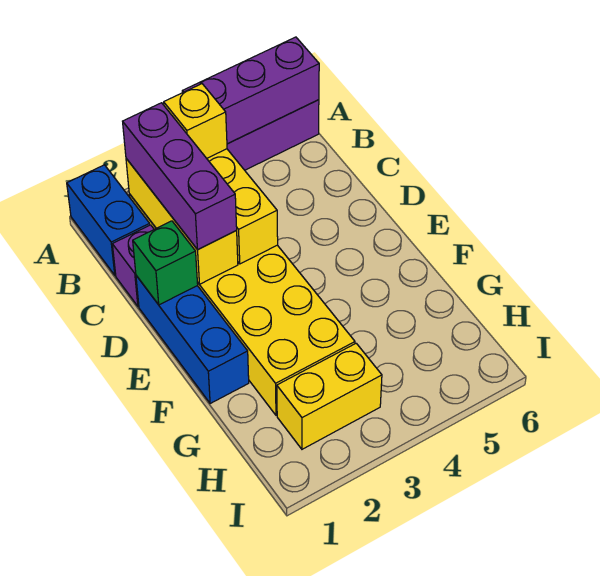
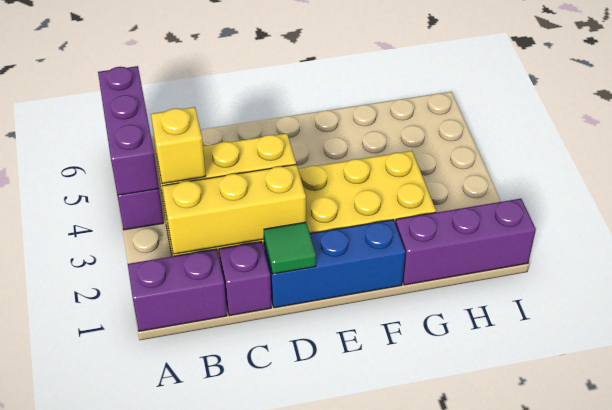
blue brick A1:B1 level 1 -> purple brick A1:B1 level 1
purple brick B2:D2 level 3 -> purple brick G1:I1 level 1
green brick D1 level 2 -> green tile D1 level 2
yellow brick H2:H3 level 1 -> none

